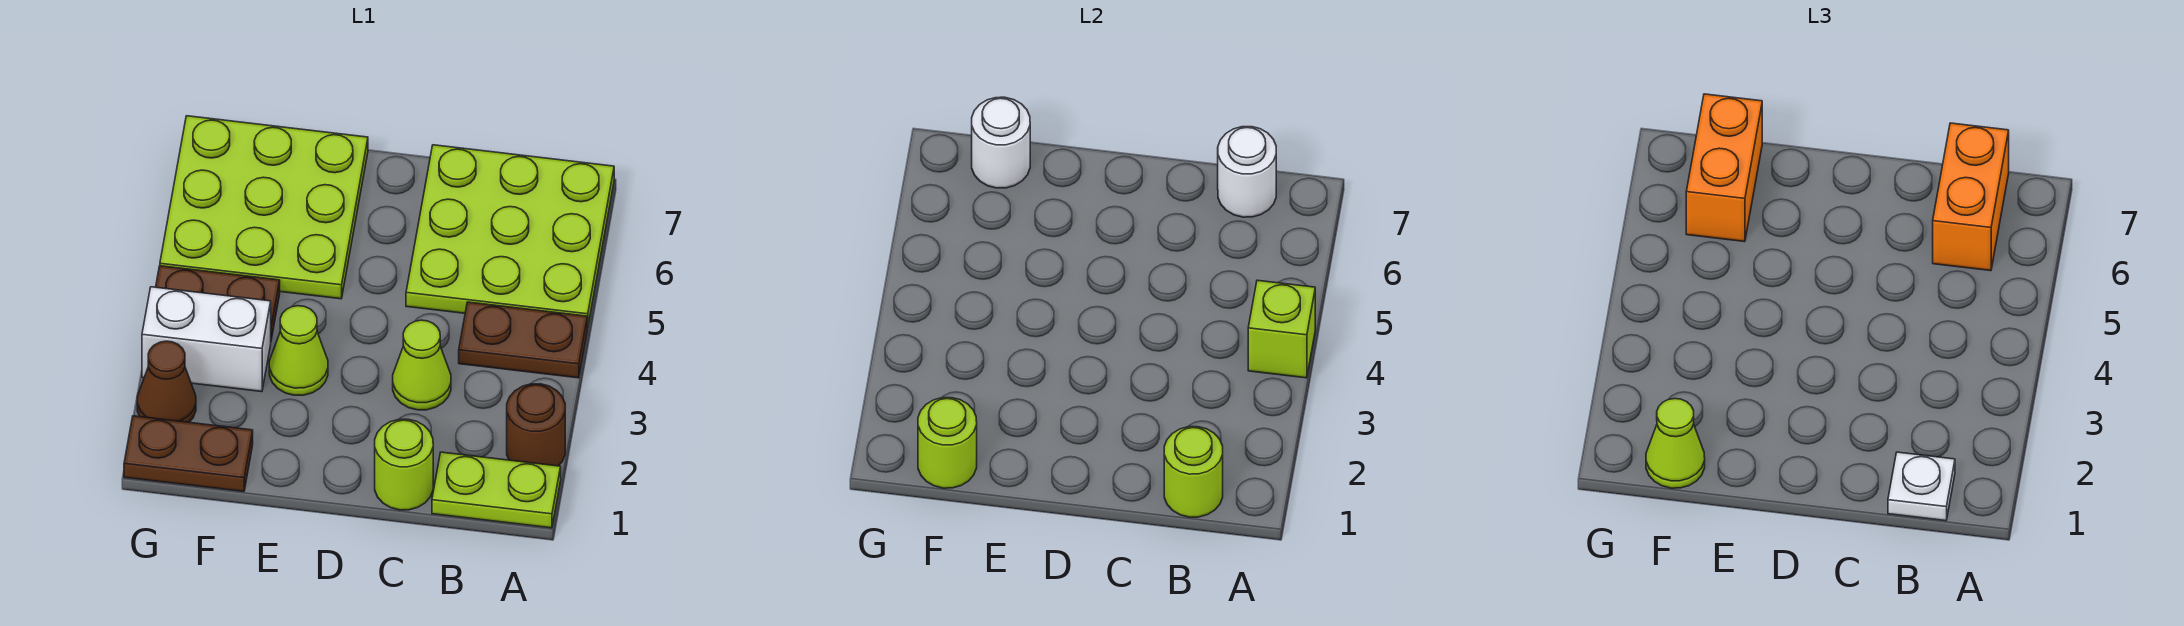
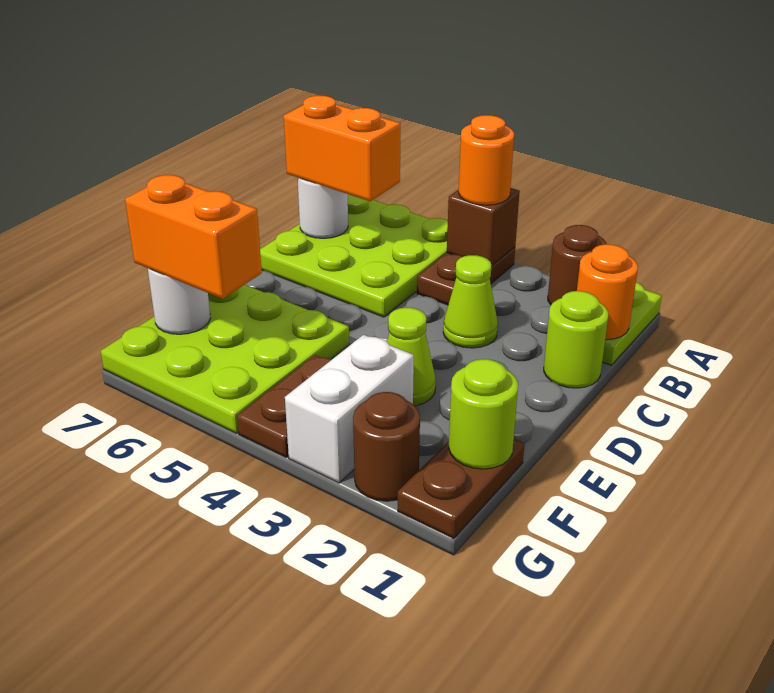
lime brick A4 level 2 -> brown brick A4 level 2
none -> orange round brick A4 level 3
lime round brick B1 level 2 -> orange round brick B1 level 2
white plate B1 level 3 -> none
lime cone F1 level 3 -> none
brown cone G2 level 1 -> brown round brick G2 level 1

